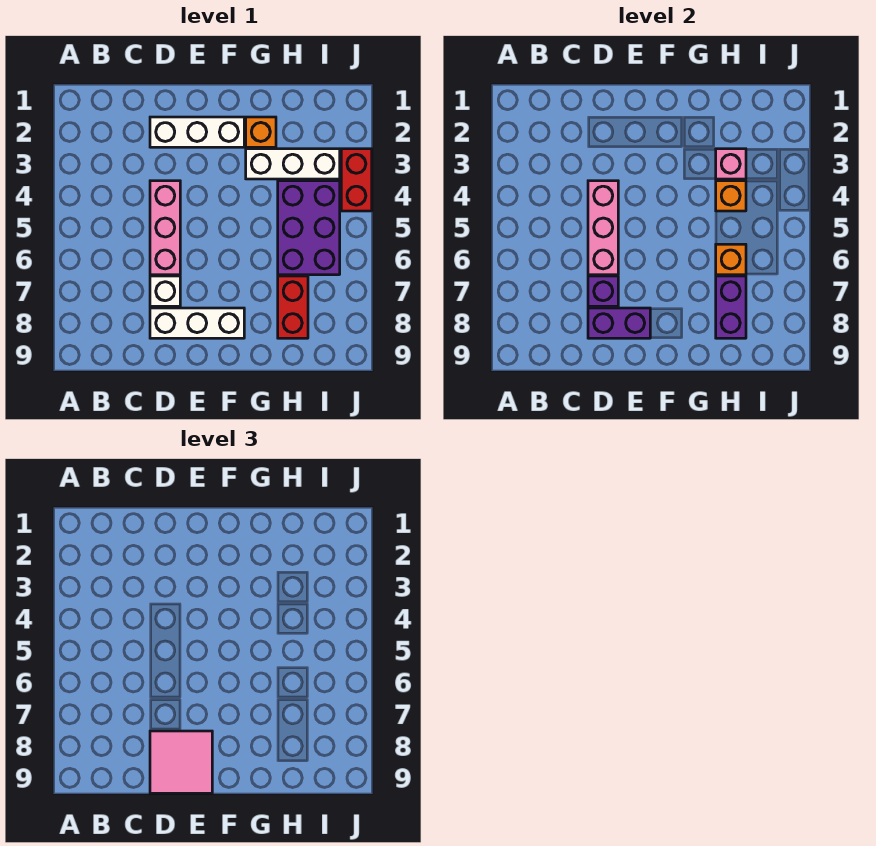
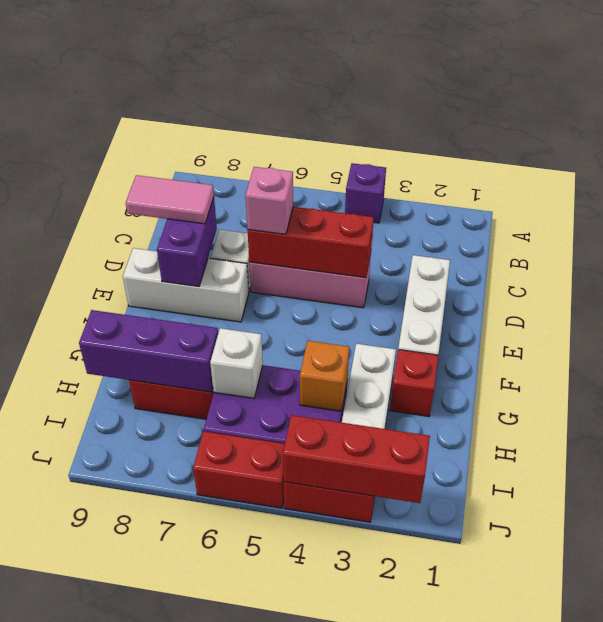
pink brick D4:D6 level 2 -> red brick D4:D6 level 2
purple brick D7 level 2 -> purple brick A4 level 1
white brick D8:F8 level 1 -> white brick E7:E9 level 1
pink tile D8:E9 level 3 -> pink tile D8:D9 level 3
orange brick G2 level 1 -> red brick G2 level 1
pink brick H3 level 2 -> pink brick D6 level 3
orange brick H6 level 2 -> white brick H6 level 2
purple brick H7:H8 level 2 -> purple brick H7:H9 level 2
none -> red brick J2:J4 level 2
none -> red brick J5:J6 level 1

